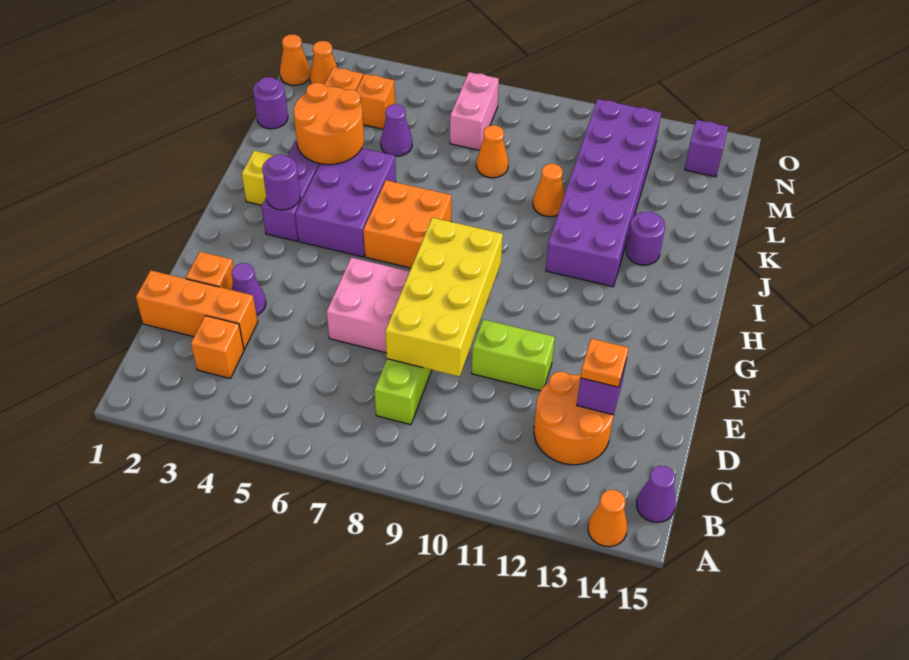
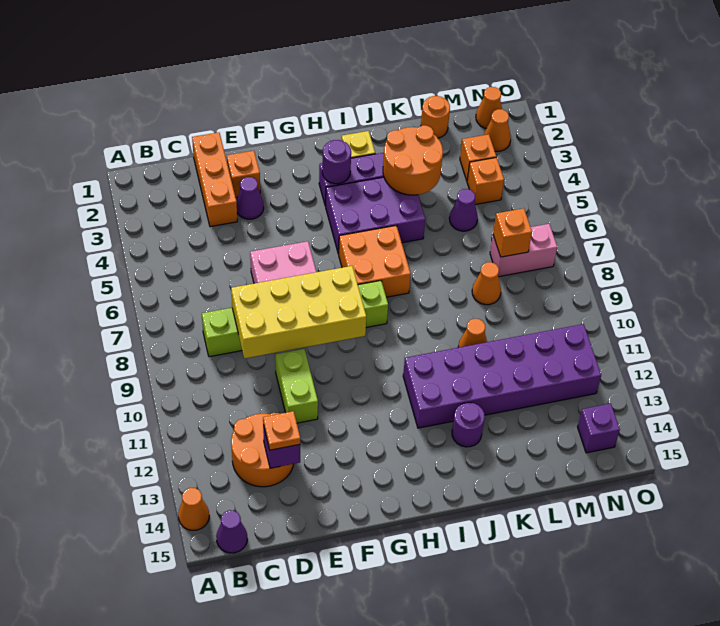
orange brick C3 level 1 -> orange brick M7 level 2
purple round brick L1 level 1 -> orange round brick L1 level 1

